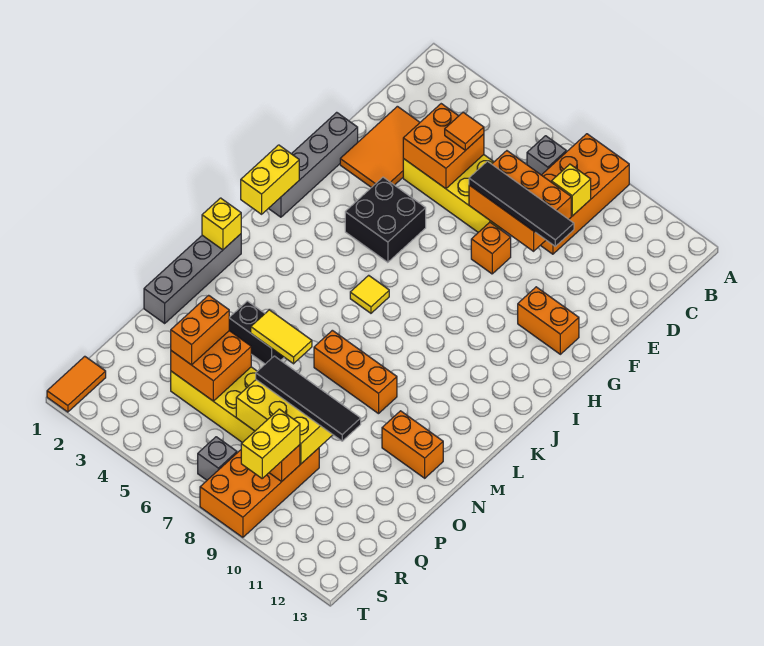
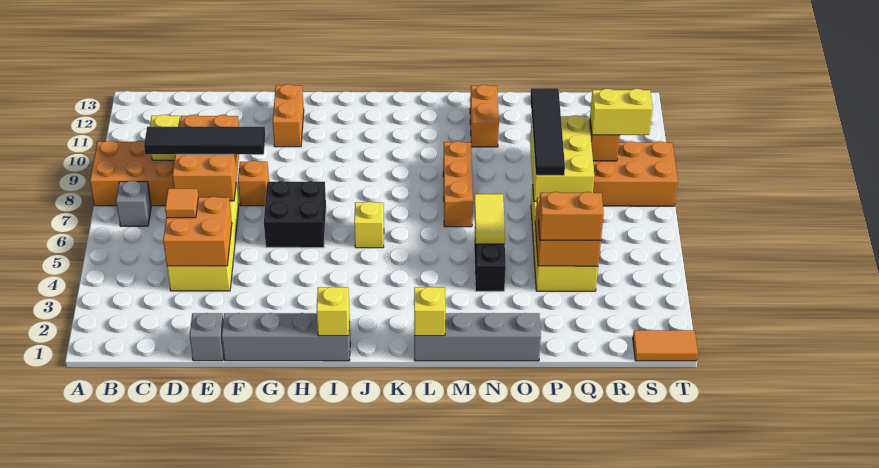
orange tile D2:F3 level 1 -> none
black tile E7:E10 level 3 -> black tile C8:F8 level 3
black brick G4:H5 level 1 -> black brick G6:H7 level 1
yellow brick I1:J1 level 2 -> yellow brick I1 level 2
yellow tile J6 level 1 -> yellow brick J6 level 1
grey brick S7 level 1 -> grey brick E1 level 1

